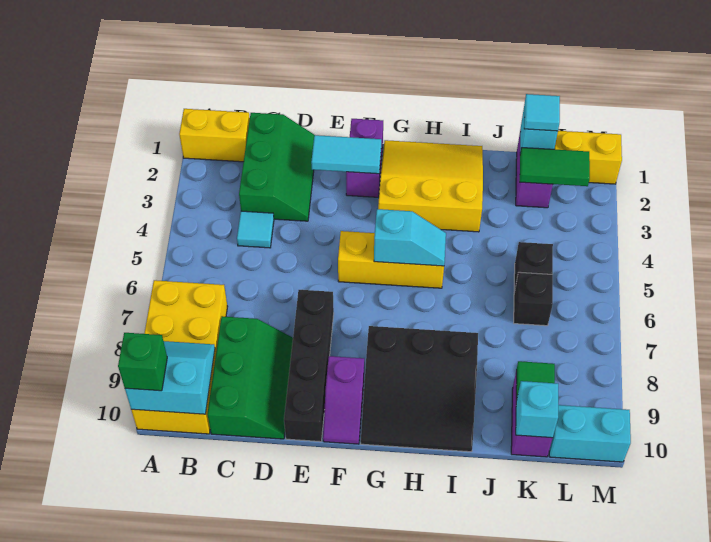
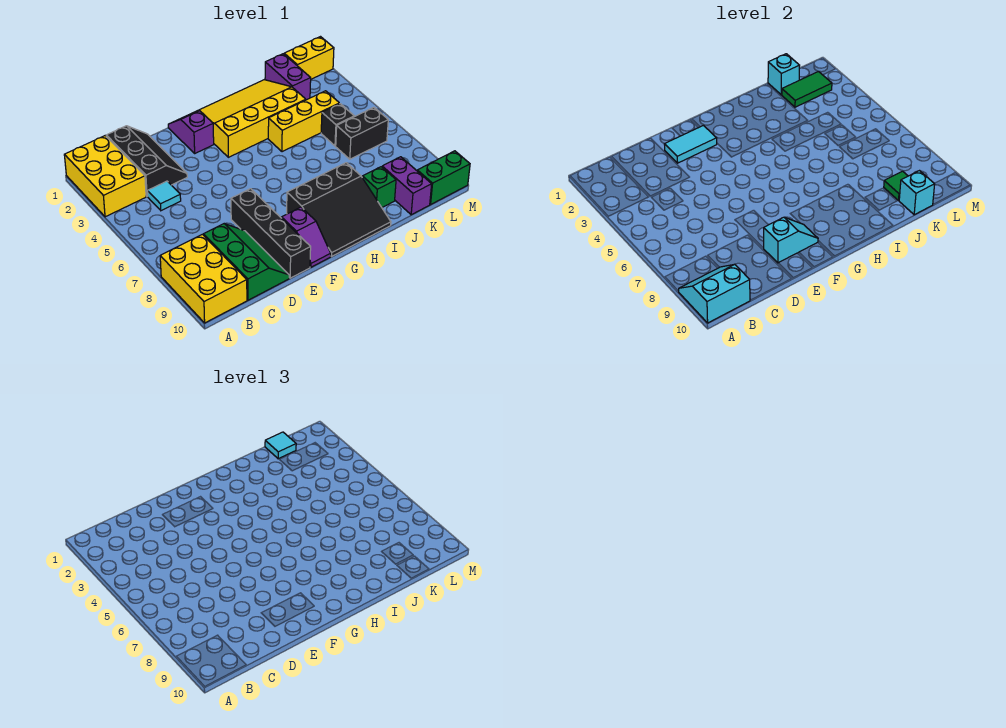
yellow brick A1:B1 level 1 -> yellow brick A1:B3 level 1
yellow brick A7:B10 level 1 -> yellow brick A8:B10 level 1
green brick A10 level 3 -> green brick J9 level 1
green slope C1:D3 level 1 top C -> black slope C1:D3 level 1 top C
purple brick F1:F2 level 1 -> purple slope F1:F2 level 1 top 2
yellow brick F5:H5 level 1 -> yellow brick I4:K4 level 1
yellow slope G1:I3 level 1 top 3 -> yellow slope G1:J3 level 1 top 3
cyan slope G5:H5 level 2 top G -> cyan slope E9:F9 level 2 top E
black brick K6 level 1 -> black brick K6:L6 level 1
cyan brick L10:M10 level 1 -> green brick L10:M10 level 1

